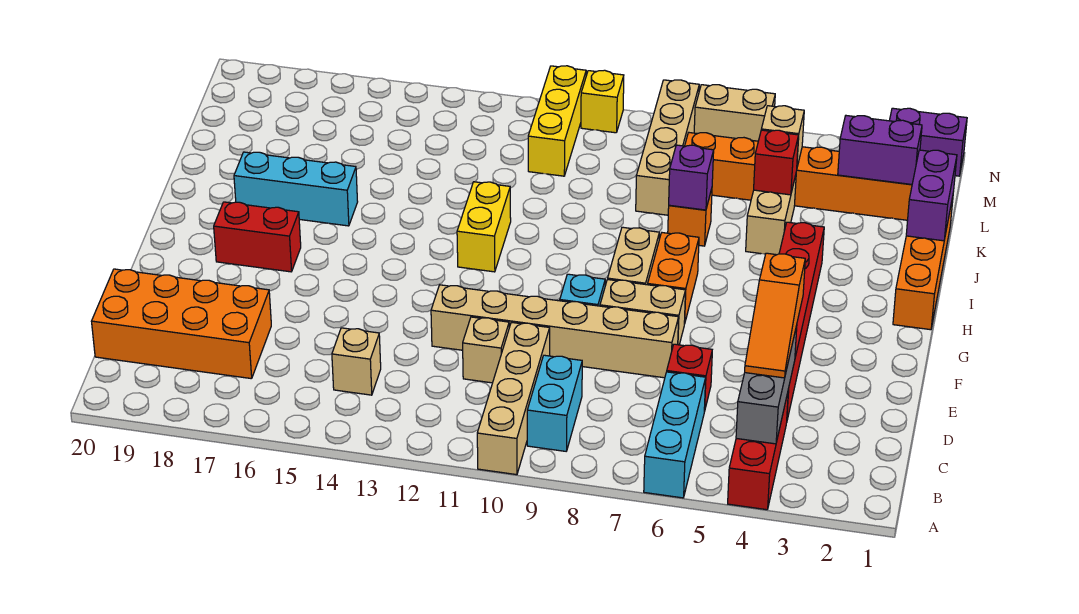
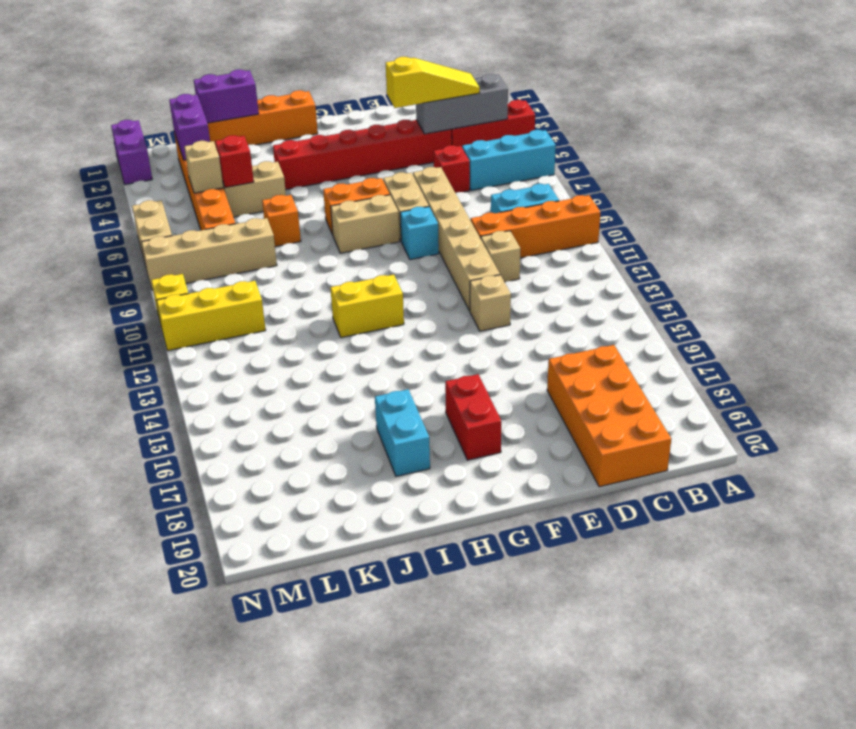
tan brick A10:D10 level 1 -> orange brick A10:D10 level 1
orange slope C4:E4 level 3 top E -> yellow slope C4:E4 level 3 top E
tan brick C14 level 1 -> tan brick E13 level 1
cyan brick I16:I18 level 1 -> cyan brick I17:I18 level 1
purple brick J7 level 2 -> none

